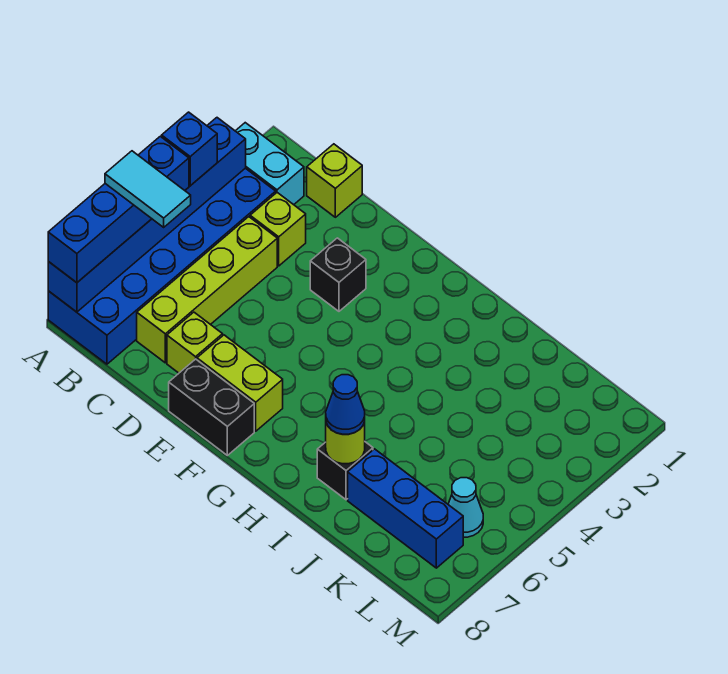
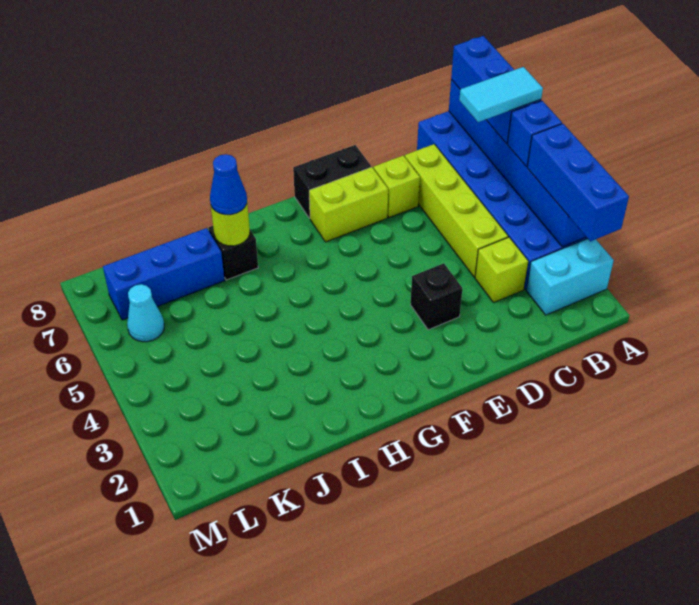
blue brick A4 level 3 -> blue brick A2:A4 level 3
lime brick C1 level 1 -> none

